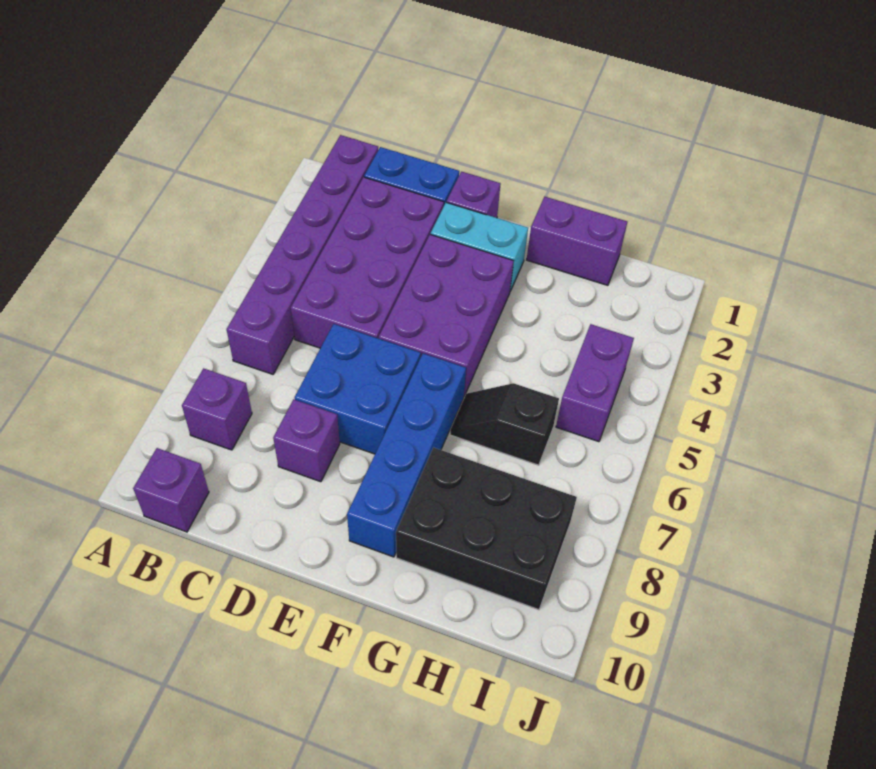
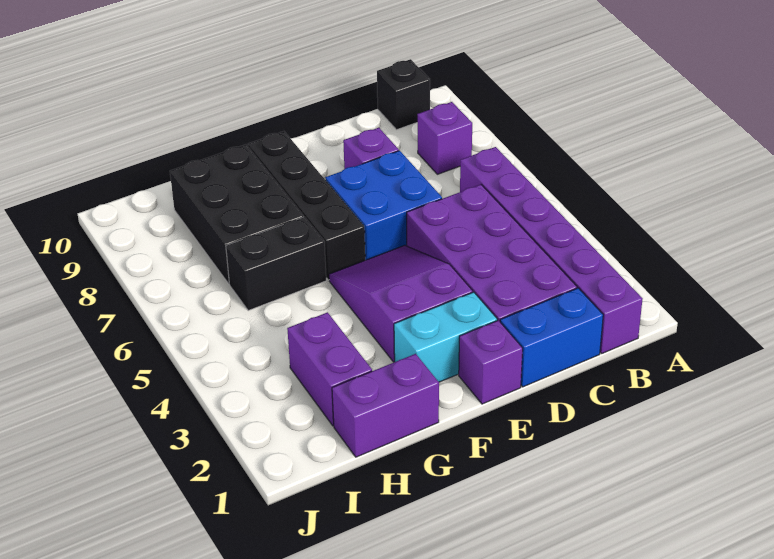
purple brick B10 level 1 -> black brick B10 level 1
purple brick E3:F5 level 1 -> purple slope E3:F5 level 1 top 3
blue brick F6:F9 level 1 -> black brick F6:F9 level 1
black slope G6:H6 level 1 top H -> black brick G6:H6 level 1
black brick G8:I9 level 1 -> black brick G7:H9 level 1
purple brick I4:I5 level 1 -> purple brick H2:H3 level 1

